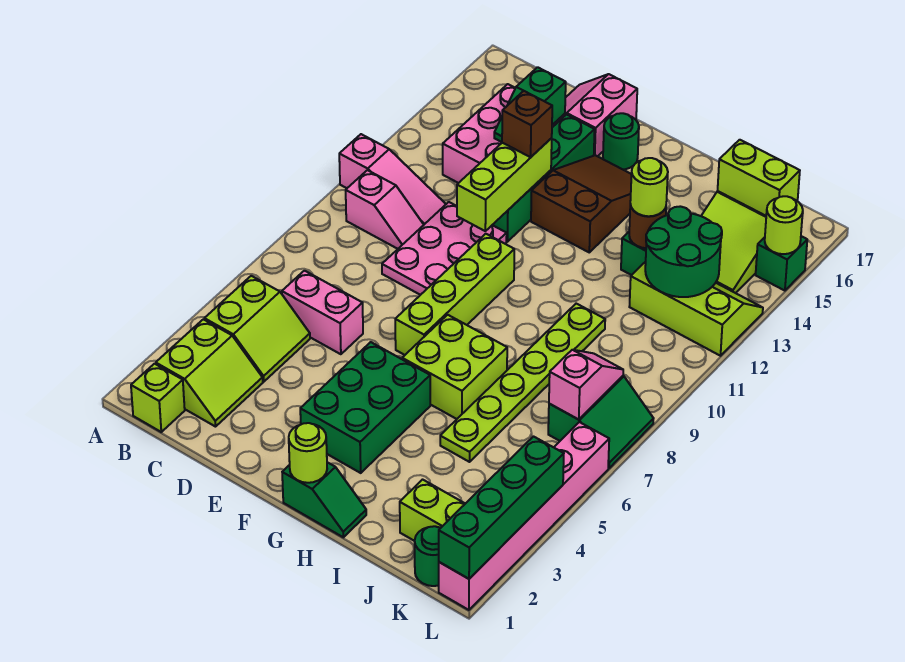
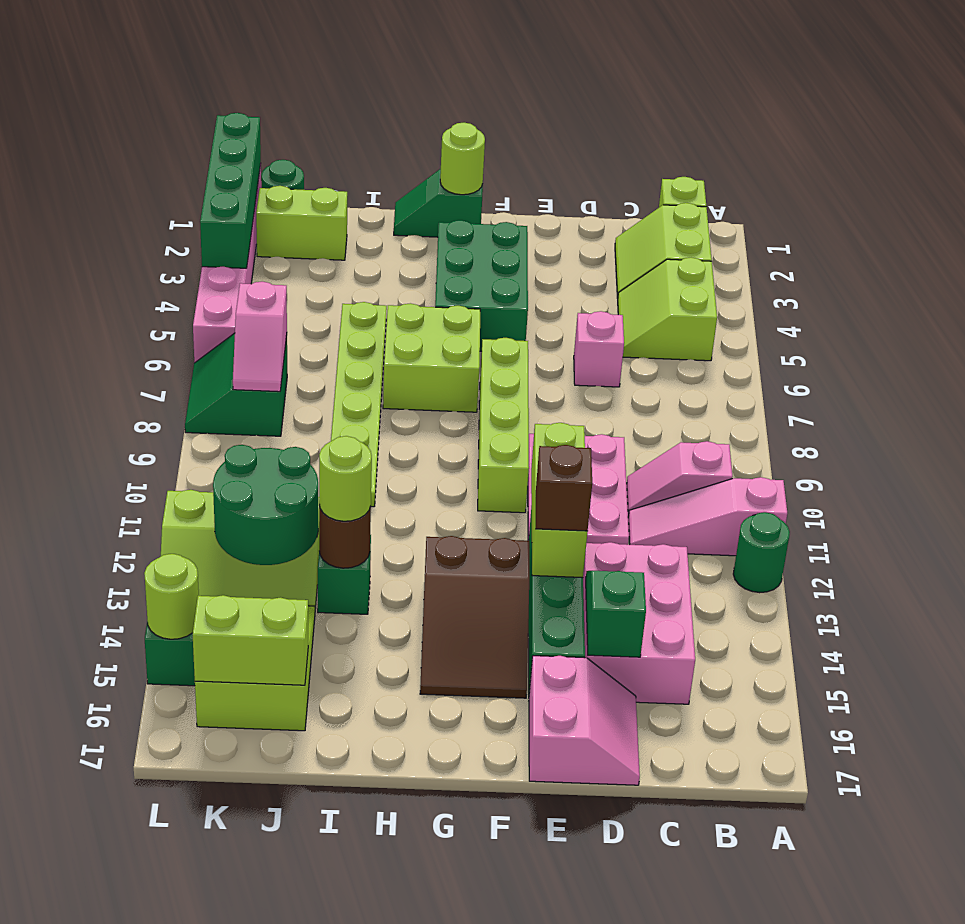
pink brick C6:D6 level 1 -> pink brick D6 level 1
green round brick F16 level 1 -> green round brick A12 level 1

